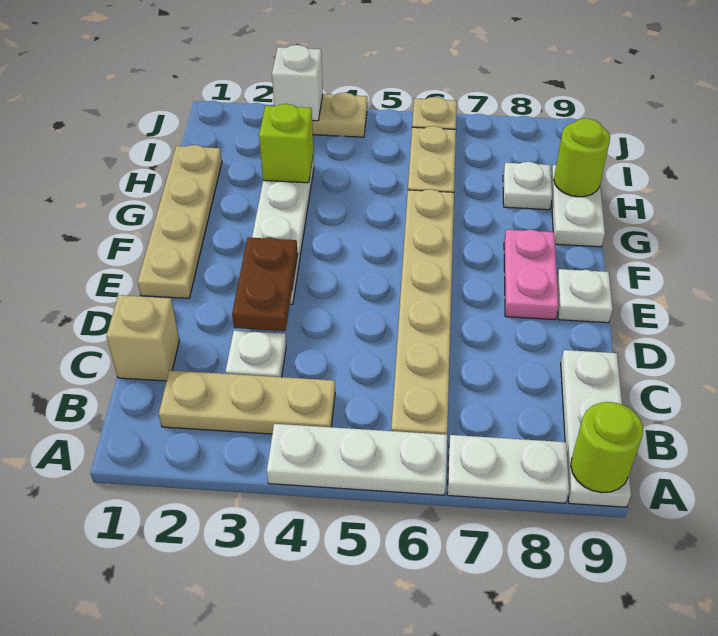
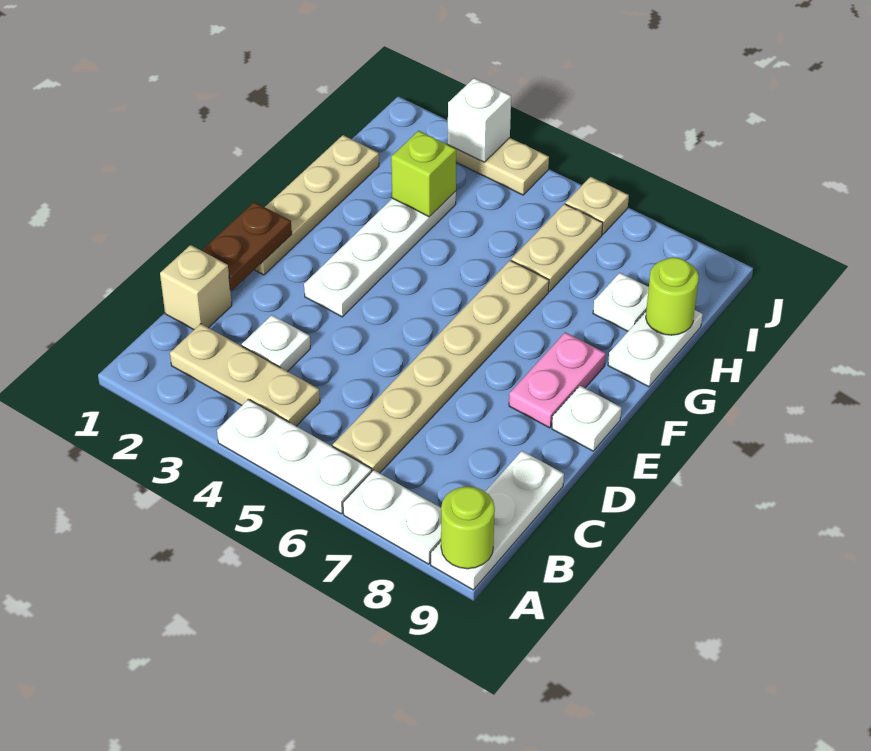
brown plate D3:E3 level 2 -> brown plate D1:E1 level 2

